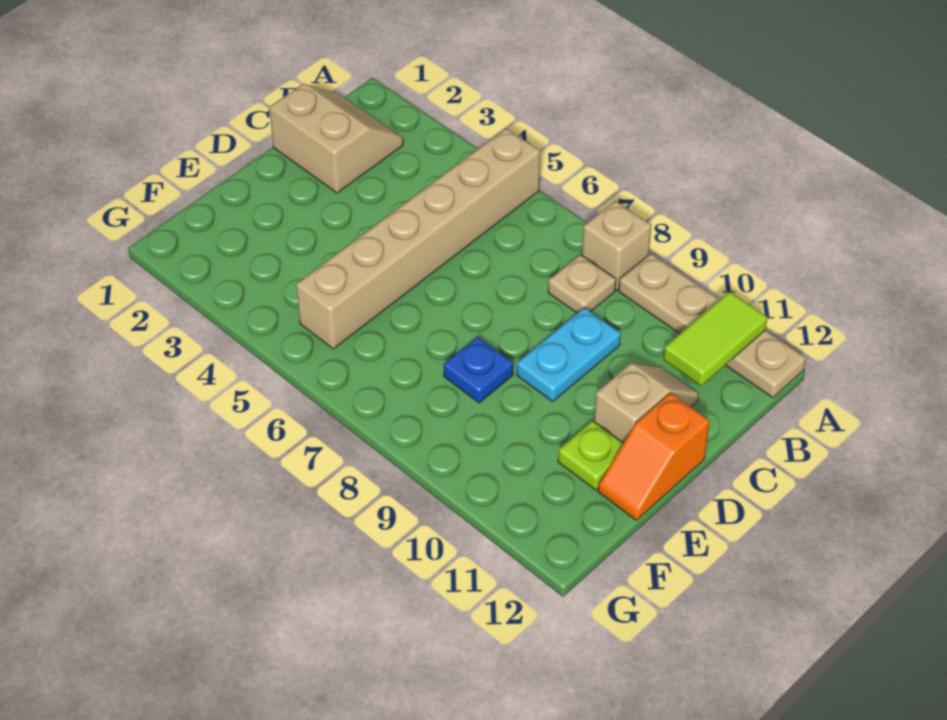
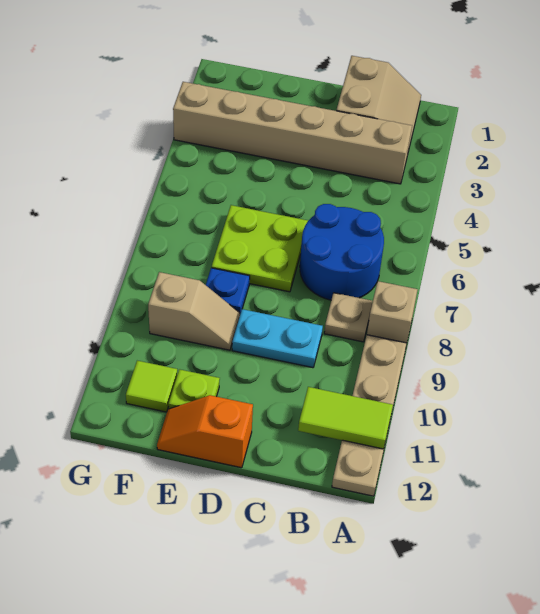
tan brick A5:F5 level 1 -> tan brick B3:G3 level 1
none -> blue round brick B6:C7 level 1
tan slope C11:D11 level 1 top D -> tan slope E9:F9 level 1 top F
none -> lime plate D6:E7 level 1
none -> lime tile F11 level 1

